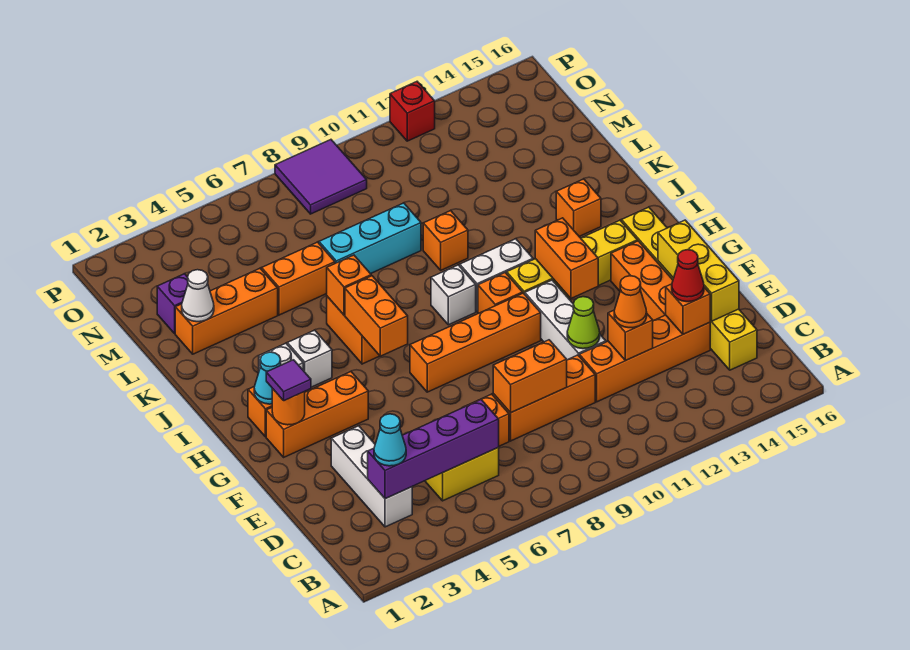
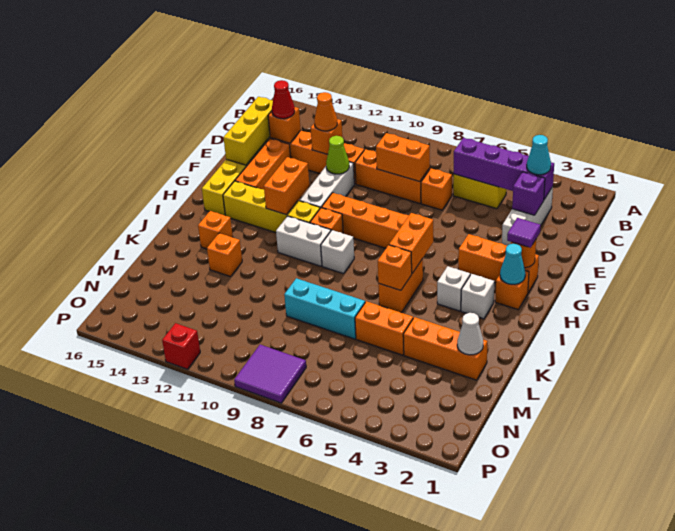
orange brick K10 level 1 -> orange brick K13 level 1
purple brick M2 level 1 -> purple brick D3 level 2

